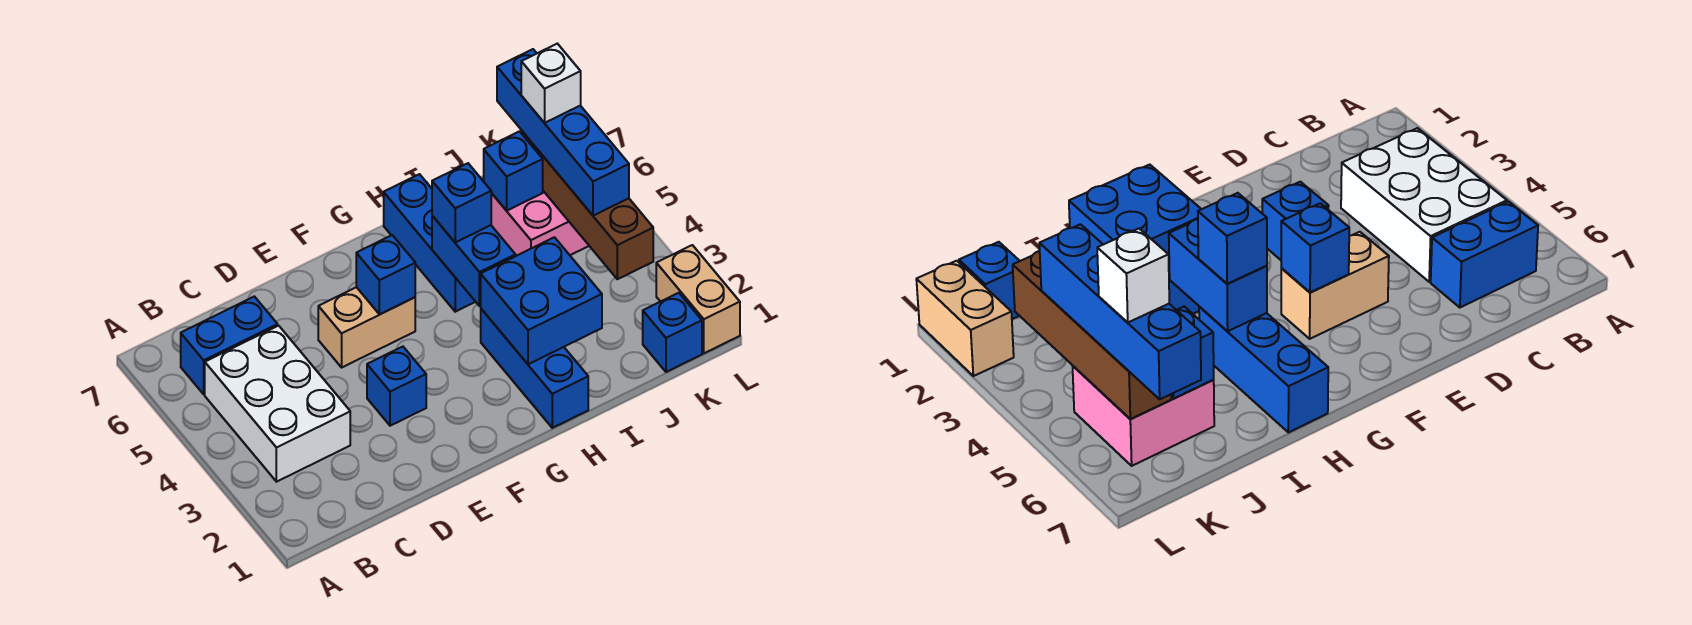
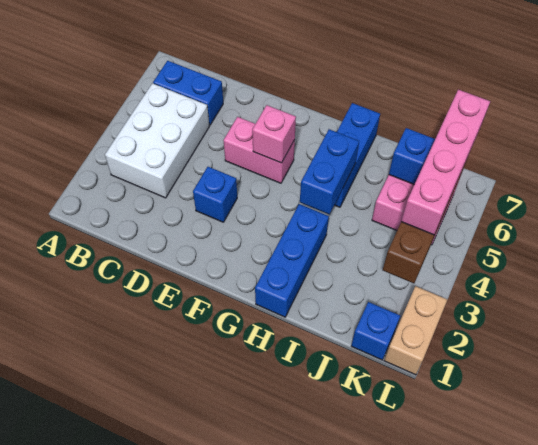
tan brick E5:F5 level 1 -> pink brick E5:F5 level 1
blue brick F5 level 2 -> pink brick F5 level 2
blue brick H2:I3 level 2 -> none
blue brick H5 level 3 -> none
blue brick K4:K7 level 3 -> pink brick K4:K7 level 3
white brick K6 level 4 -> none

